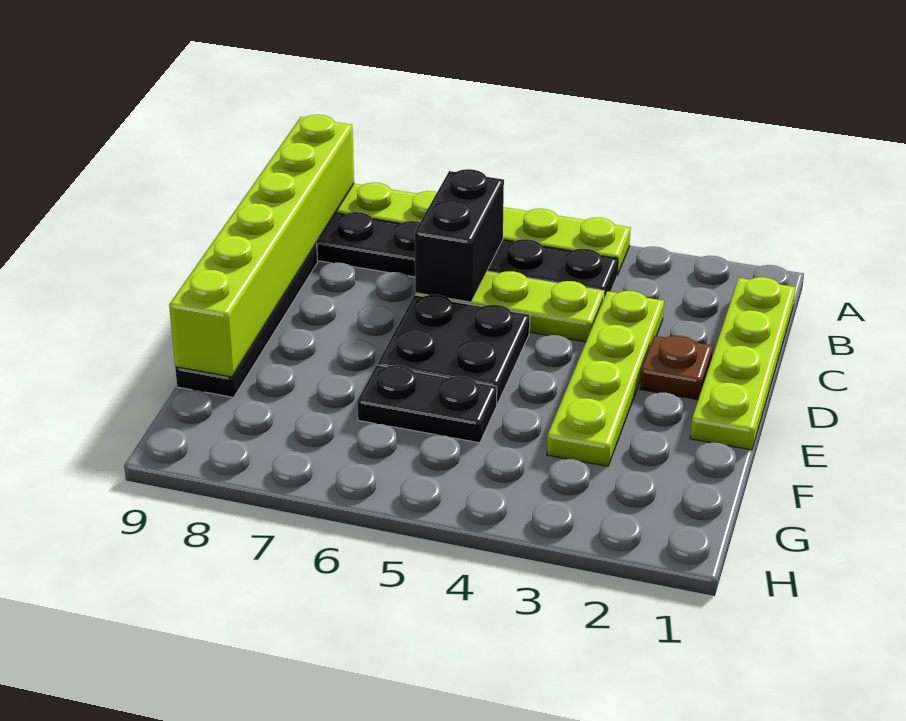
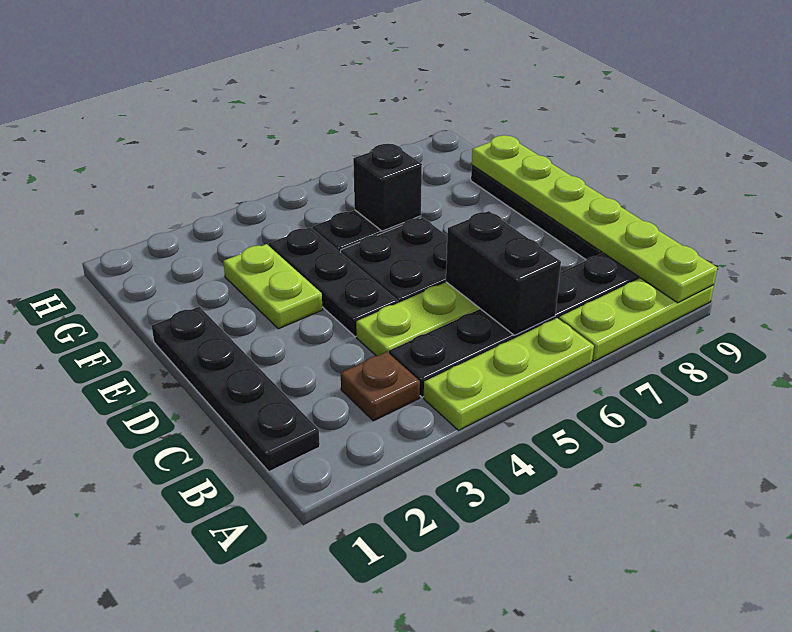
lime brick A9:F9 level 2 -> lime plate A9:F9 level 2
lime plate B1:E1 level 1 -> black plate B1:E1 level 1
lime plate C3:F3 level 1 -> lime plate E3:F3 level 1
brown plate D2 level 1 -> brown plate B3 level 1
none -> black plate D4:F4 level 1
none -> black brick F6 level 2

